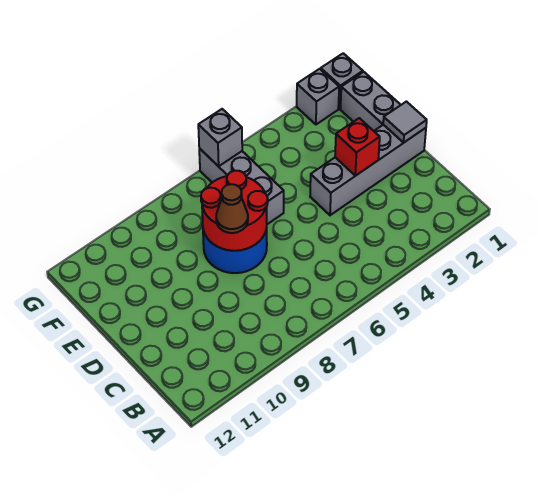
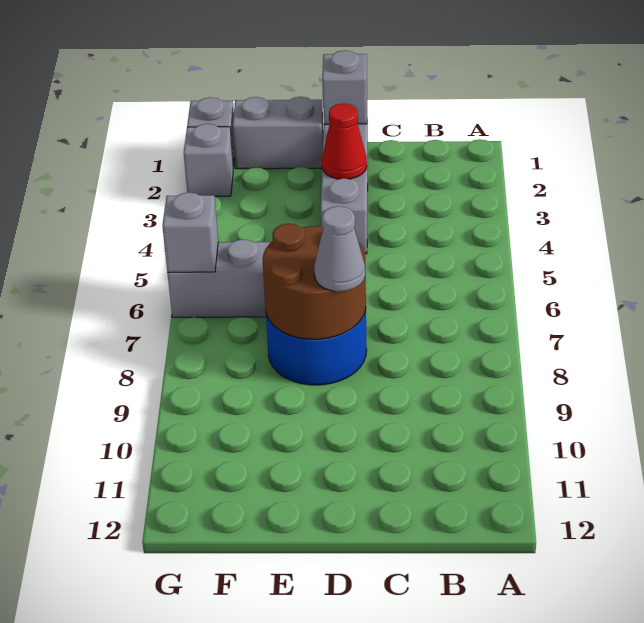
grey tile D1 level 2 -> grey brick D1 level 2
red brick D3 level 2 -> red cone D3 level 2
red round brick D7:E8 level 2 -> brown round brick D7:E8 level 2
brown cone D8 level 3 -> grey cone D8 level 3

